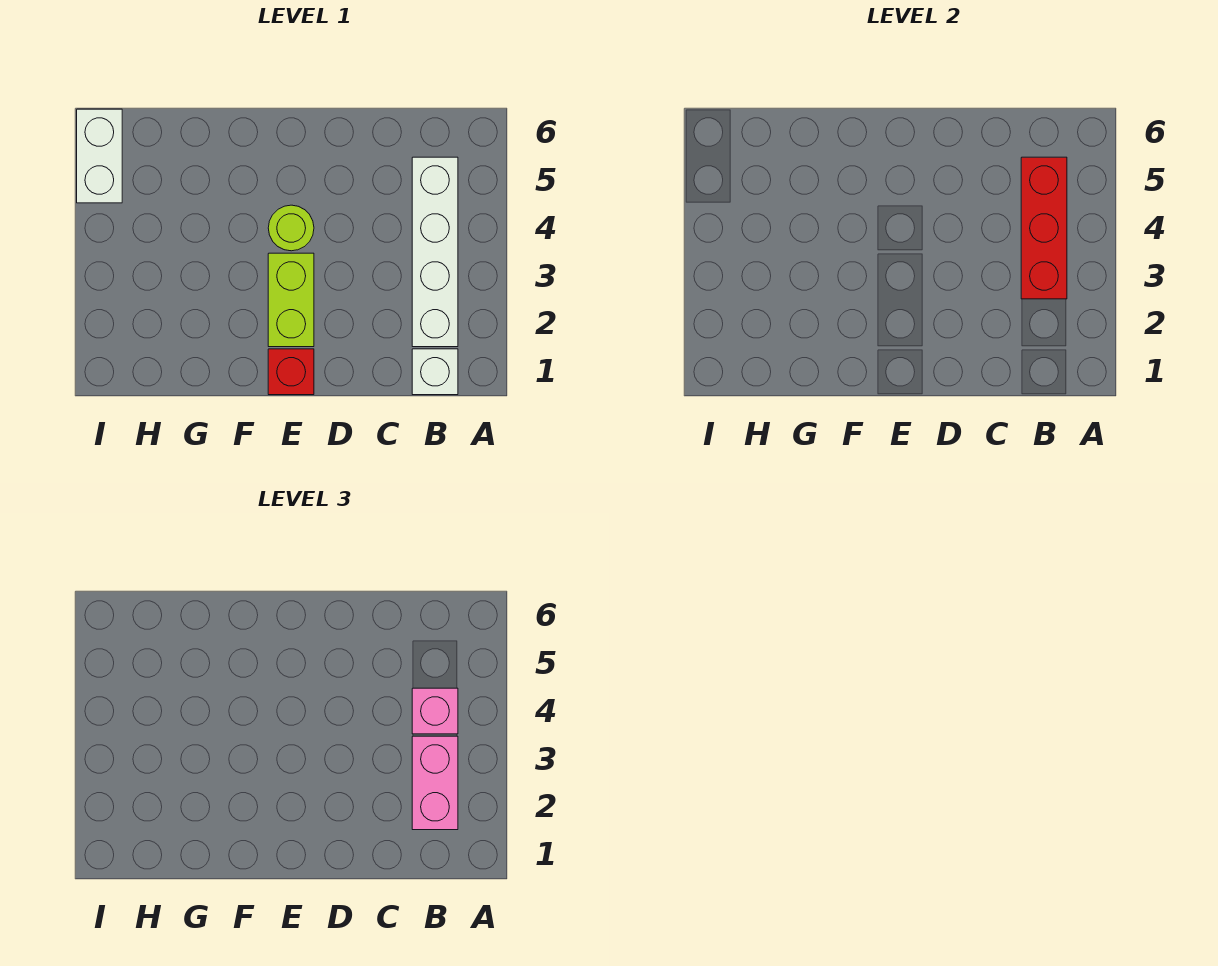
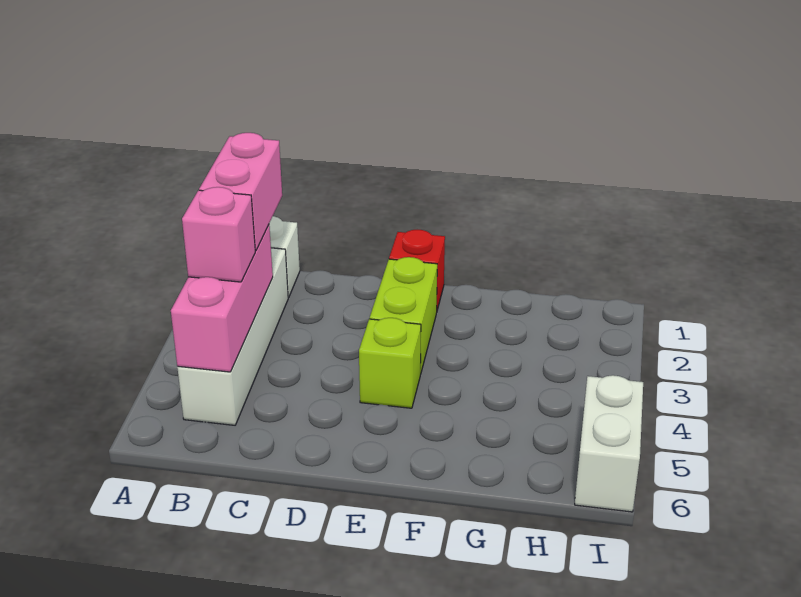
red brick B3:B5 level 2 -> pink brick B3:B5 level 2
lime round brick E4 level 1 -> lime brick E4 level 1

